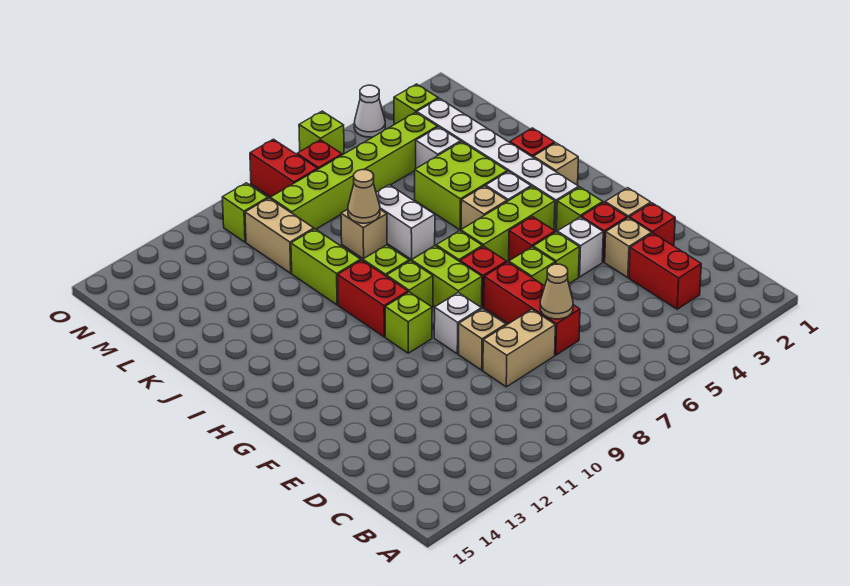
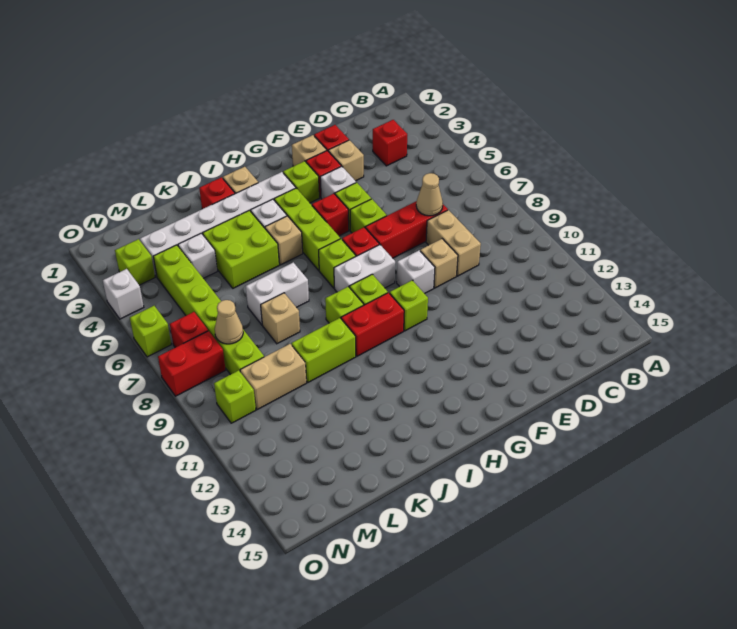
red brick C3:D3 level 1 -> red brick C3 level 1
lime brick G8:H8 level 1 -> white brick G8:H8 level 1
tan cone K8 level 2 -> tan cone M8 level 2
white cone O4 level 1 -> white brick O4 level 1

